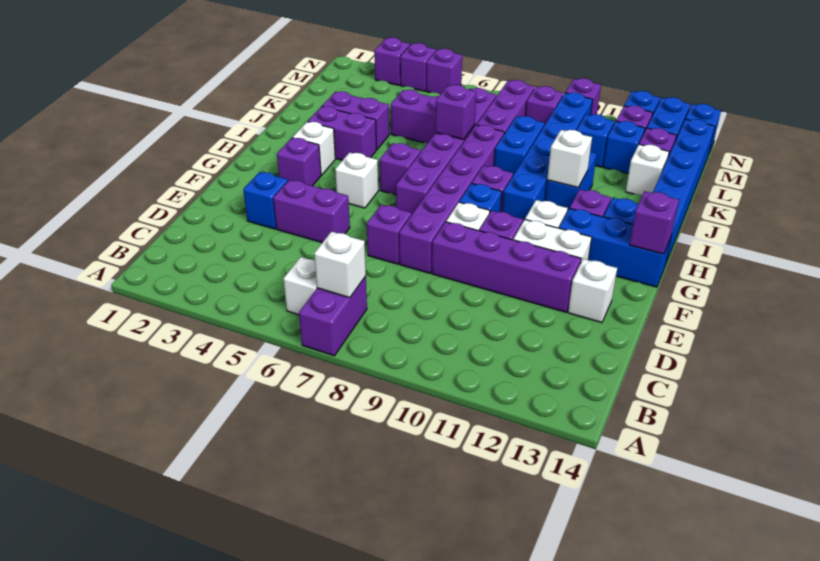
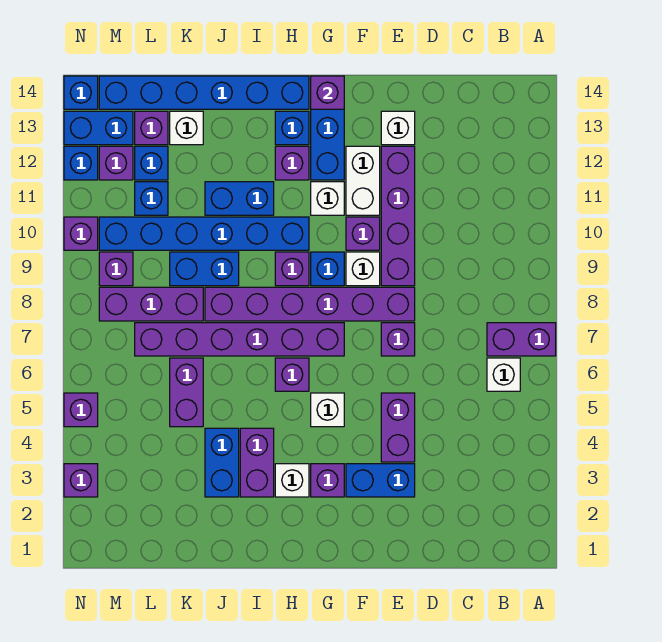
white brick B7 level 2 -> none
blue brick E3 level 1 -> blue brick E3:F3 level 1
white brick I11 level 2 -> none
purple brick J3:J4 level 1 -> blue brick J3:J4 level 1
purple brick J7 level 2 -> none
purple brick N4 level 1 -> none

